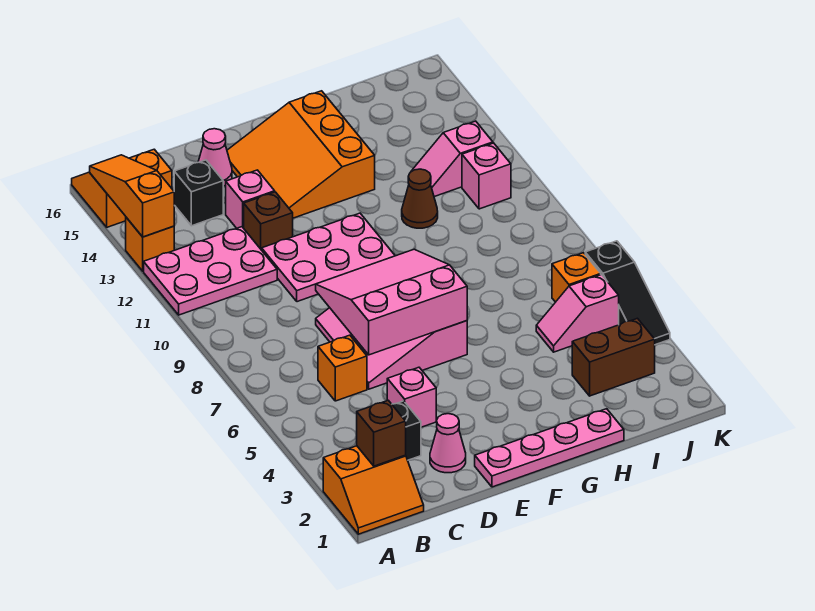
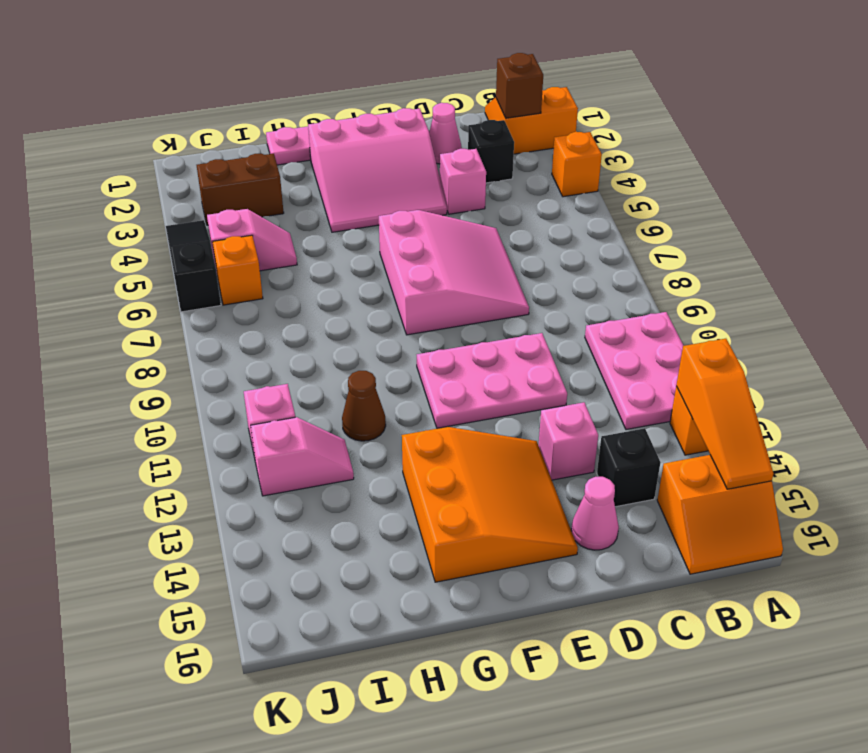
pink plate A11:C12 level 1 -> pink plate A10:B12 level 1
orange brick C6 level 1 -> orange brick A4 level 1
pink slope D6:F8 level 2 top 6 -> pink slope E2:G4 level 1 top 2
brown brick D12 level 1 -> none

